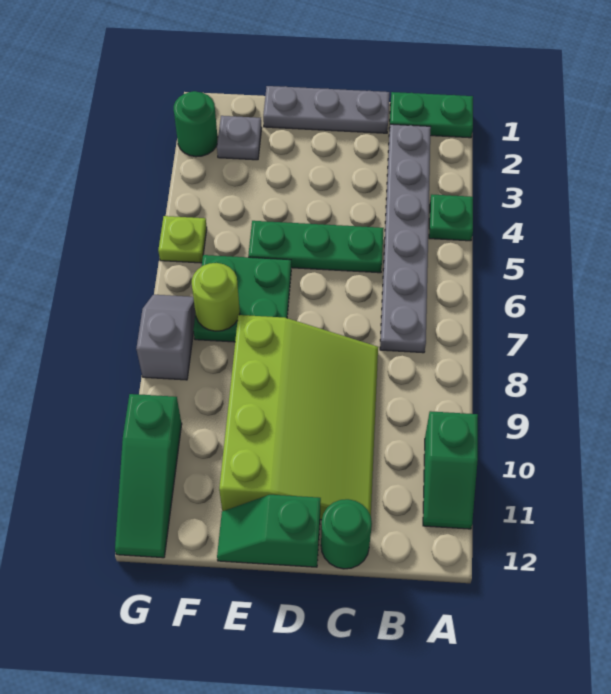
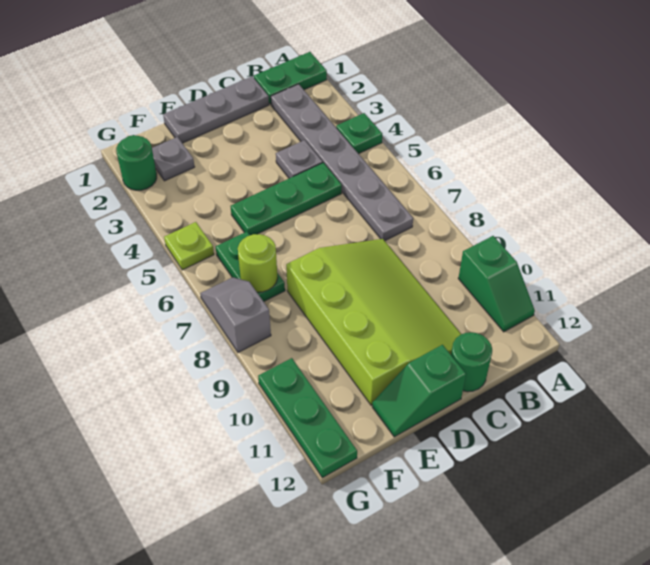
none -> grey plate C4 level 1
green plate E6:F7 level 1 -> green plate F6:F7 level 1
green slope G10:G12 level 1 top 10 -> green plate G10:G12 level 1

